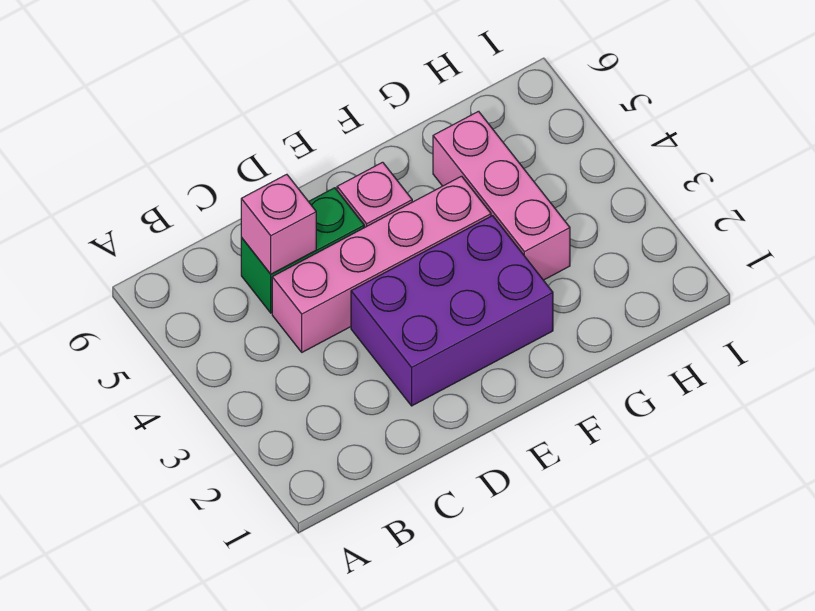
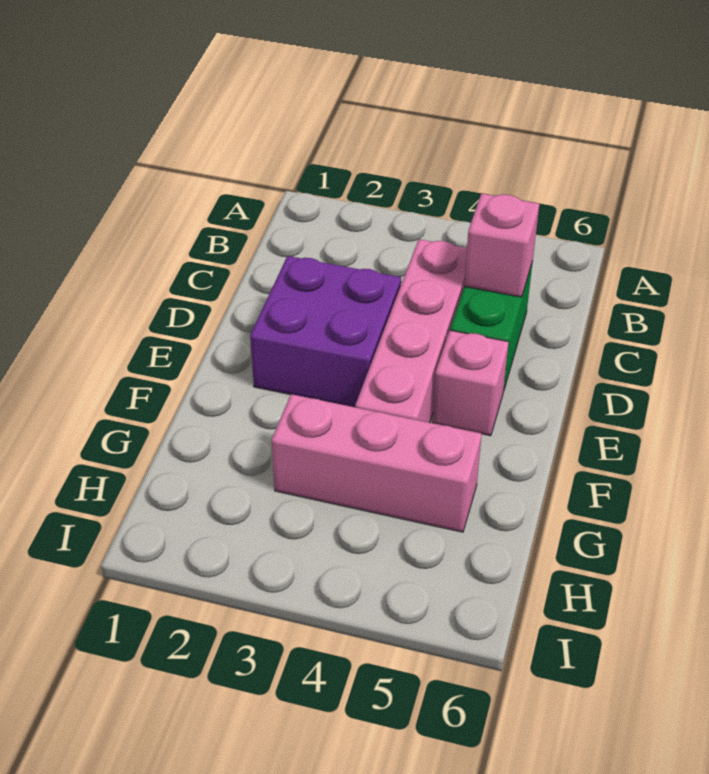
purple brick D2:F3 level 1 -> purple brick D2:E3 level 1

